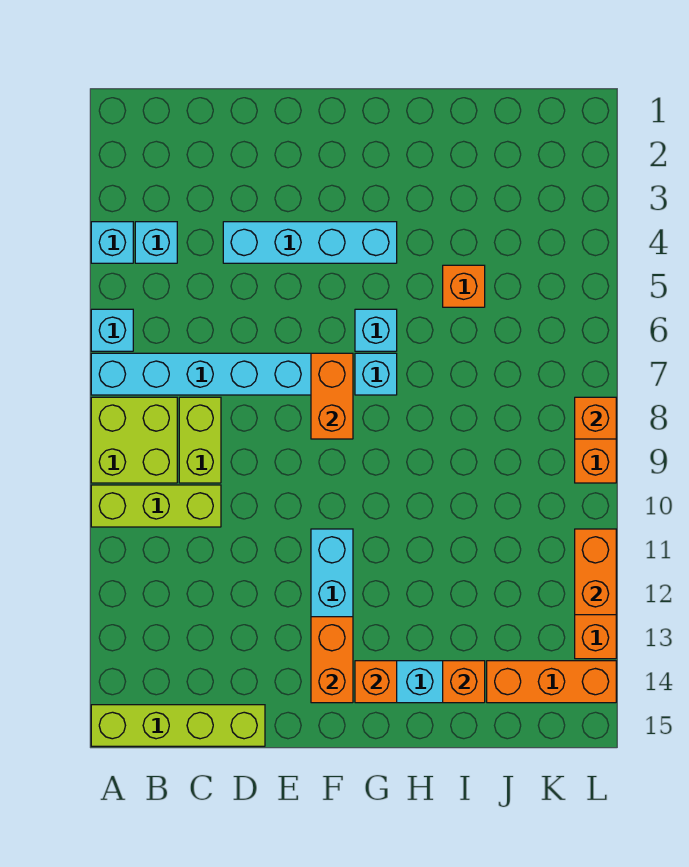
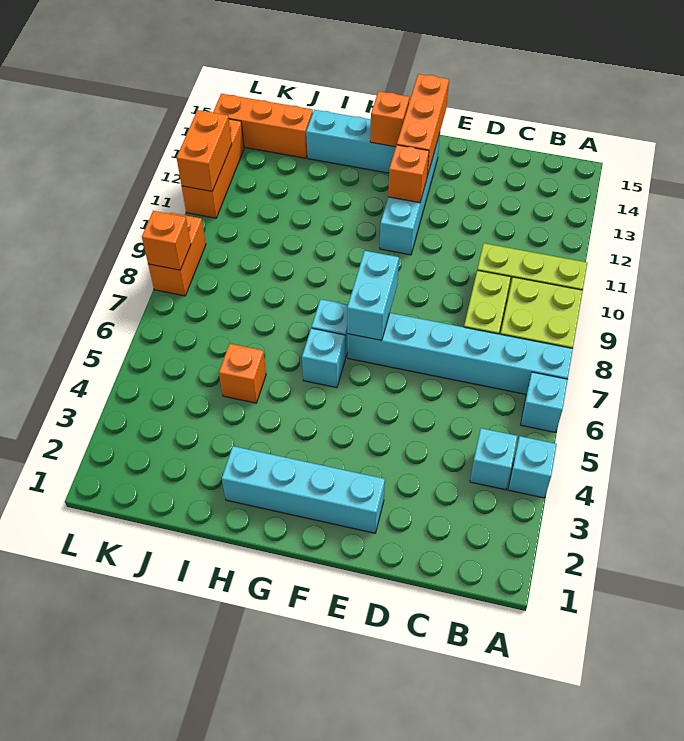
lime brick A15:D15 level 1 -> none
cyan brick D4:G4 level 1 -> cyan brick E2:H2 level 1
orange brick F7:F8 level 2 -> cyan brick F7:F8 level 2
orange brick F13:F14 level 2 -> orange brick F13:F15 level 2
orange brick I14 level 2 -> orange brick F12 level 2

